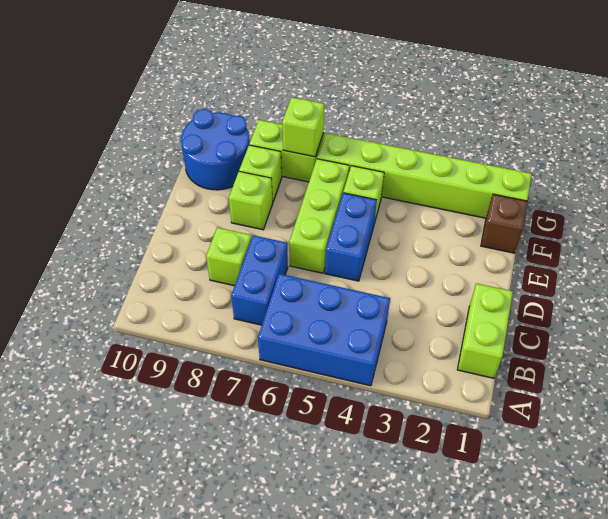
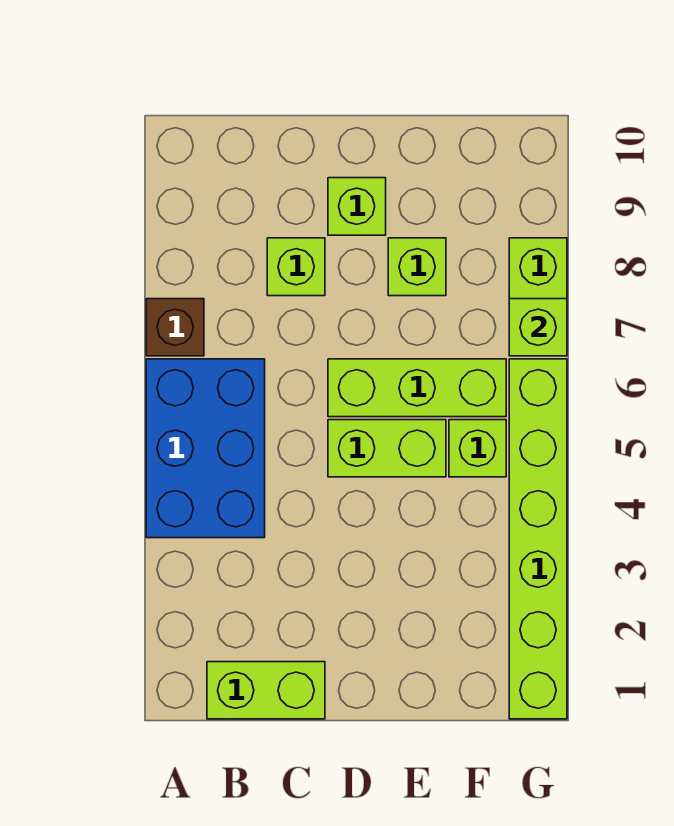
blue brick B7:C7 level 1 -> none
blue brick D5:E5 level 1 -> lime brick D5:E5 level 1
brown brick F1 level 1 -> brown brick A7 level 1
lime brick F8 level 1 -> lime brick D9 level 1
blue round brick F9:G10 level 1 -> none

